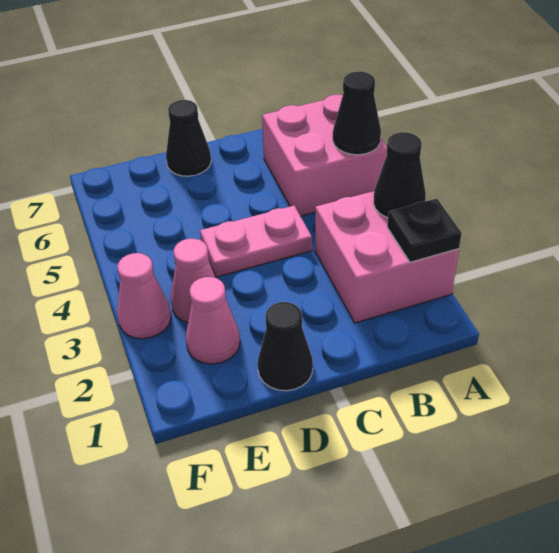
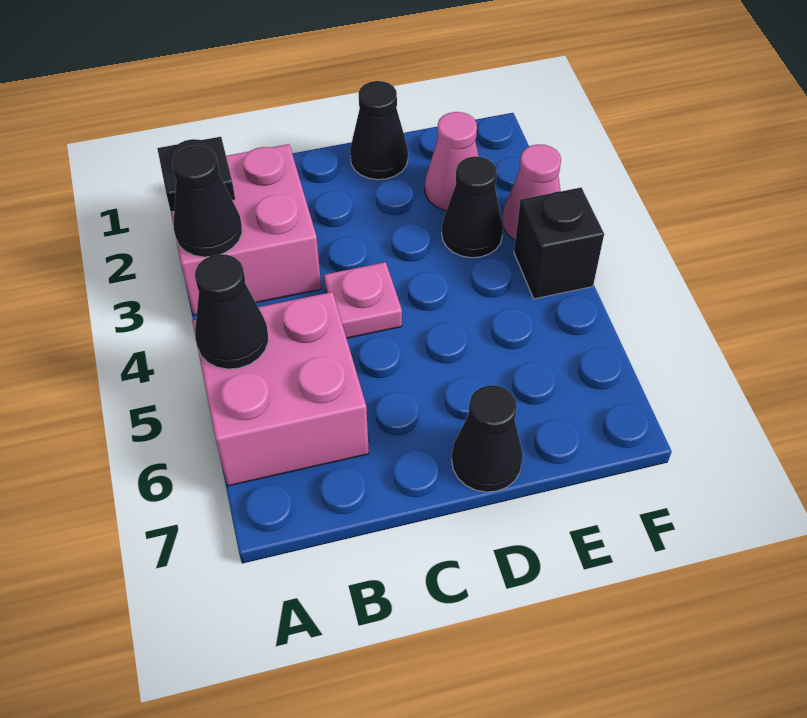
pink plate C4:D4 level 1 -> pink plate C4 level 1
pink cone E3 level 1 -> black cone E3 level 1
none -> black brick F4 level 1

